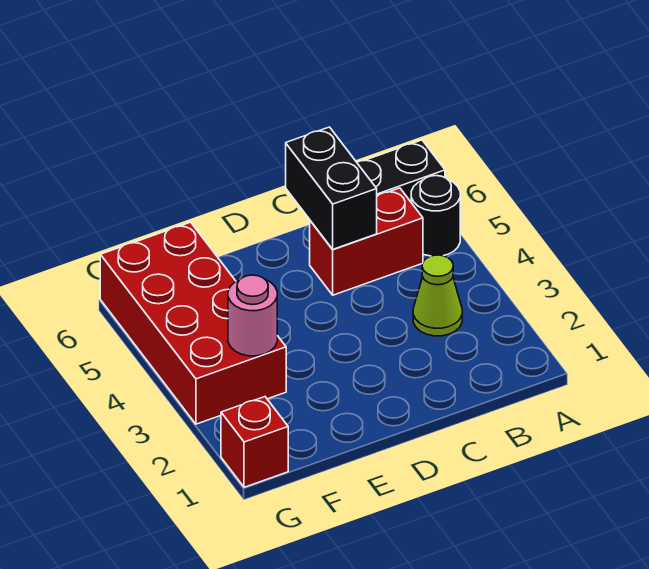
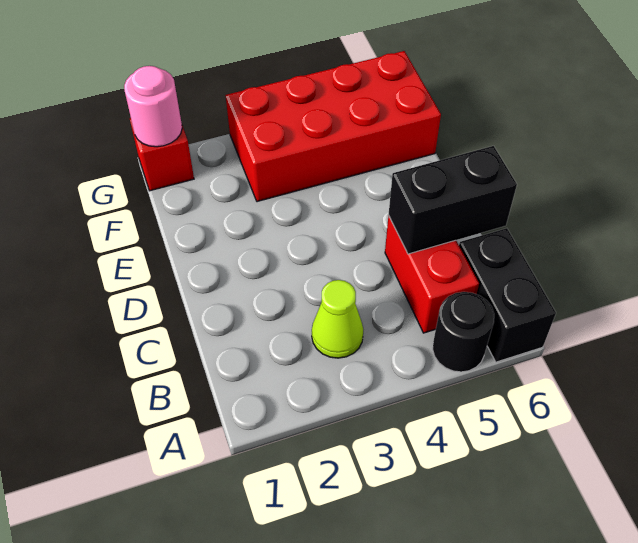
pink round brick F3 level 2 -> pink round brick G1 level 2

